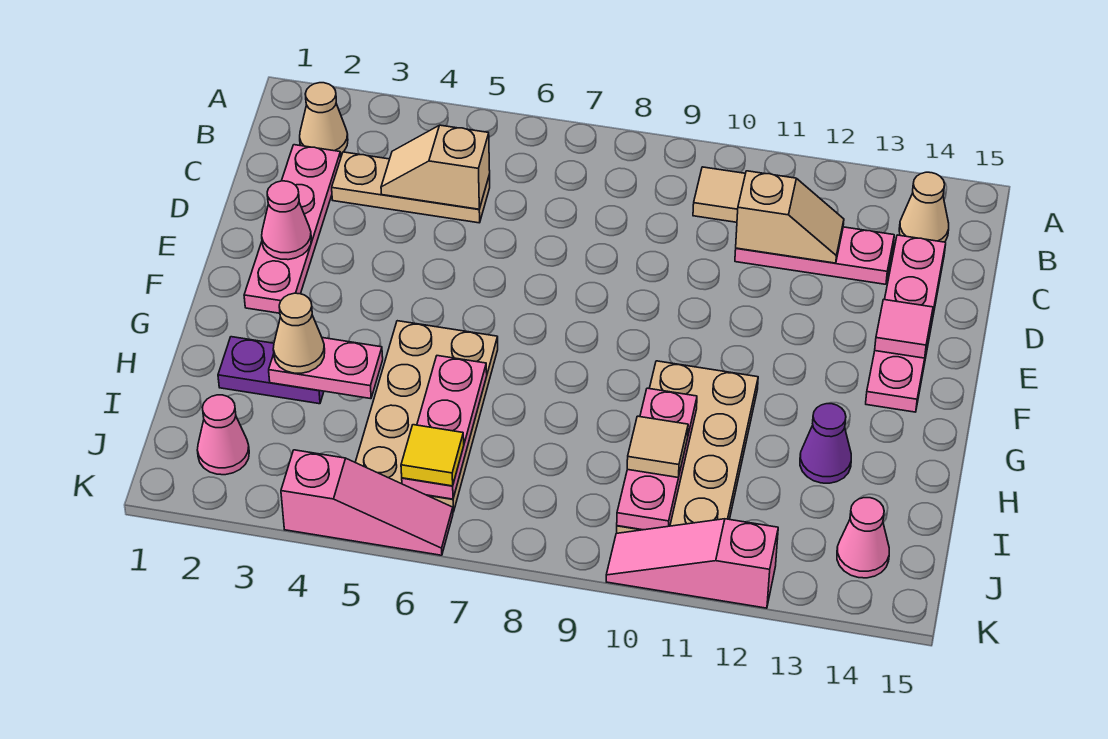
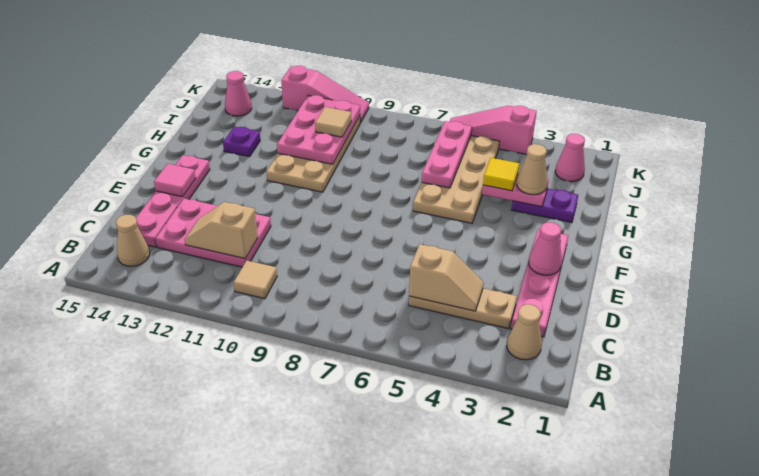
pink plate C11:C13 level 1 -> pink plate C11:D13 level 1
pink plate H10:J10 level 2 -> pink plate H10:J11 level 2
purple cone H13 level 1 -> purple plate H13 level 1
yellow tile J6 level 3 -> yellow tile H4 level 3

